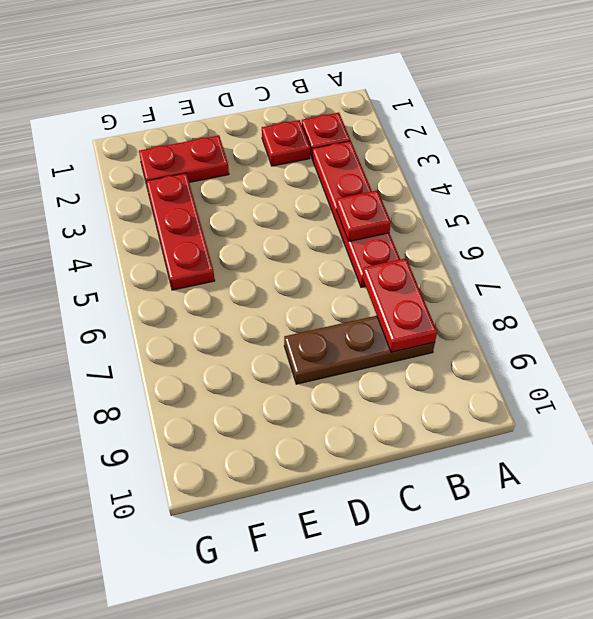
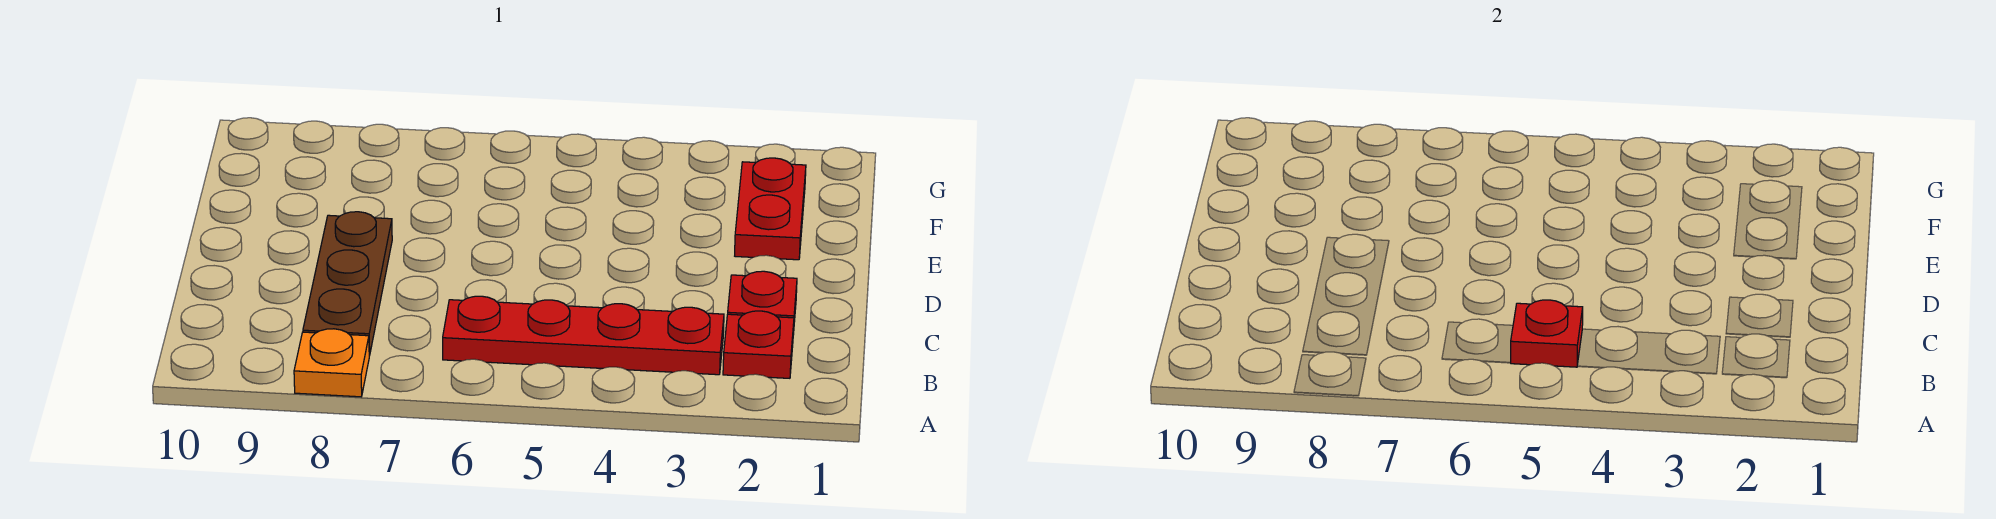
none -> orange plate A8 level 1
red plate B7:B8 level 2 -> none
red plate F3:F5 level 1 -> none

